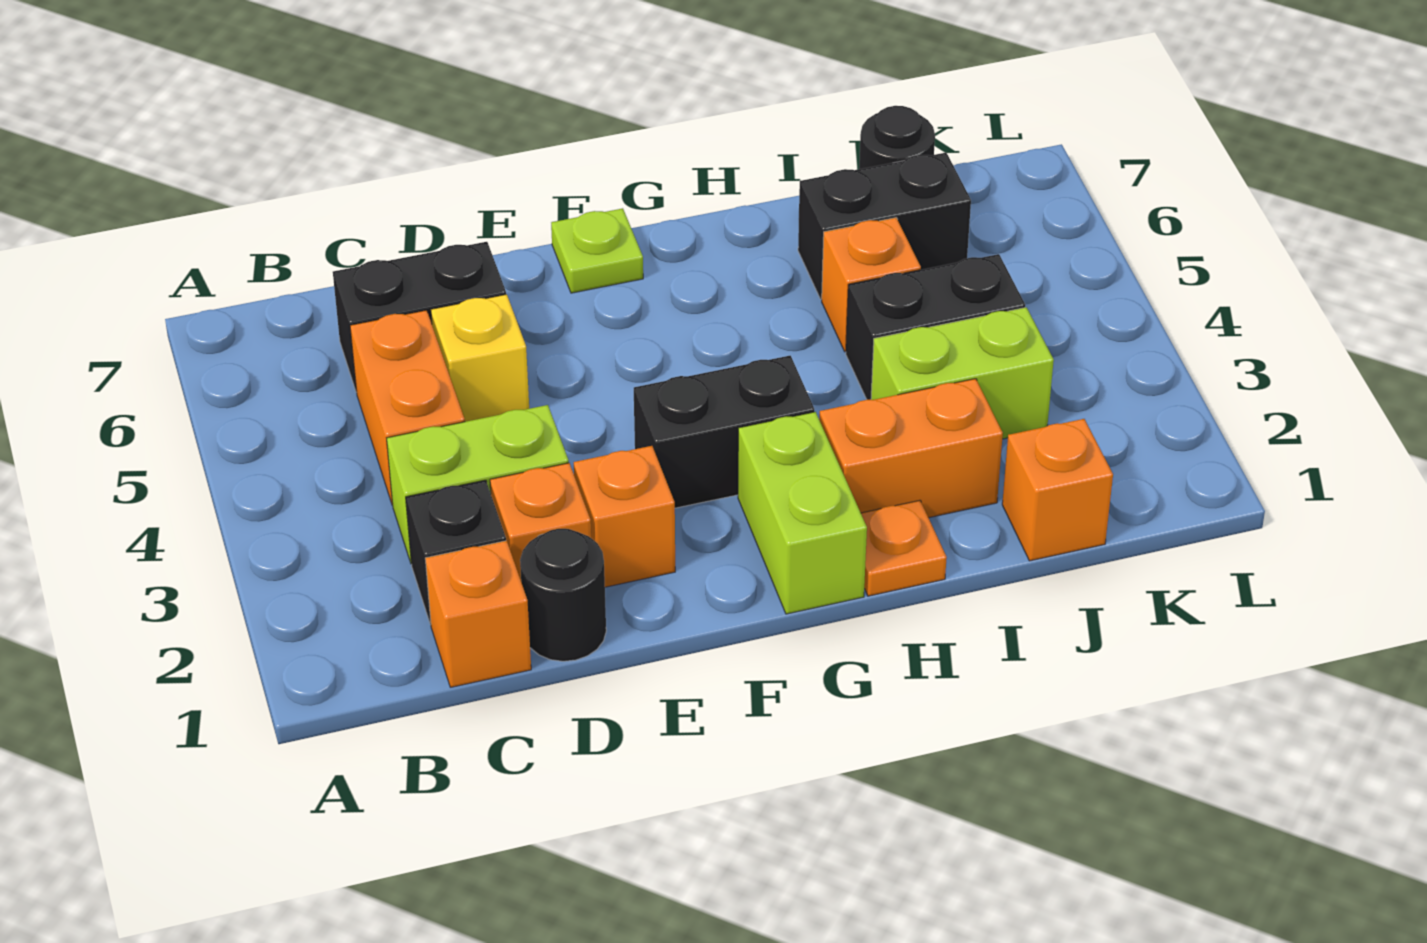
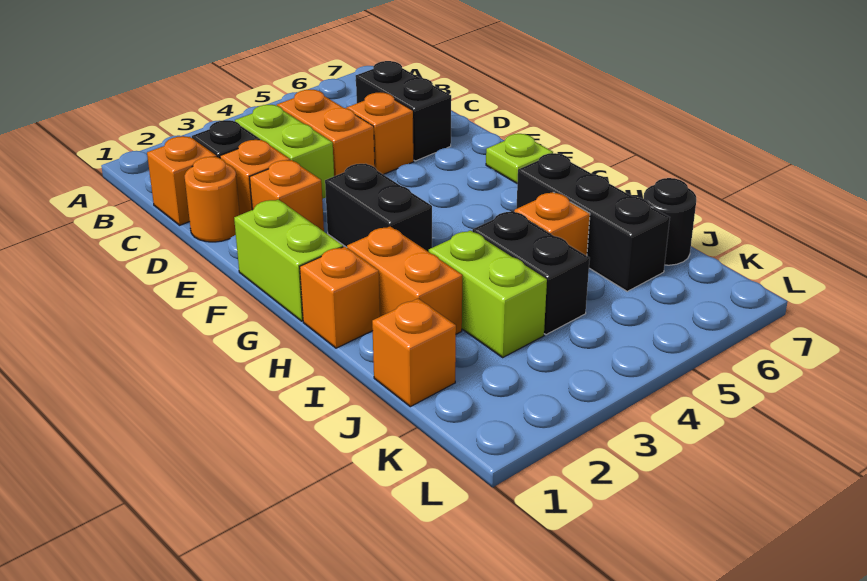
orange brick C4:C5 level 1 -> orange brick C4:D4 level 1
black round brick D1 level 1 -> orange round brick D1 level 1
yellow brick D5 level 1 -> orange brick D5 level 1
lime brick G1:G2 level 1 -> lime brick F1:G1 level 1
orange plate H1 level 1 -> orange brick H1 level 1
black brick I6:J6 level 1 -> black brick H6:J6 level 1

